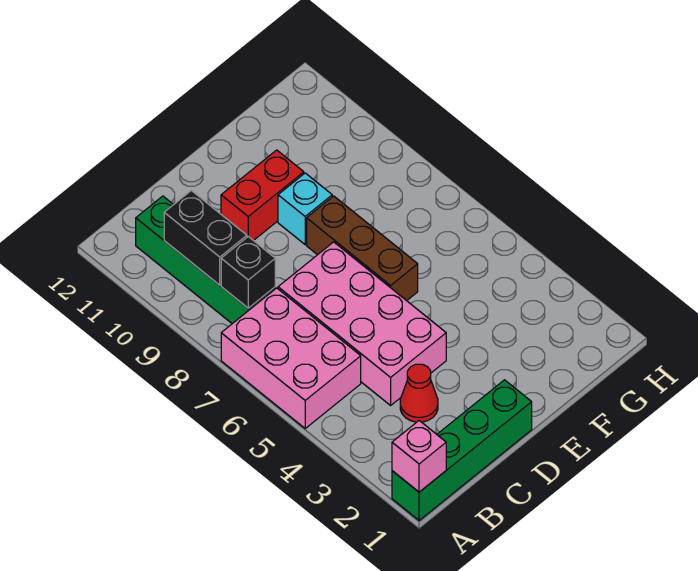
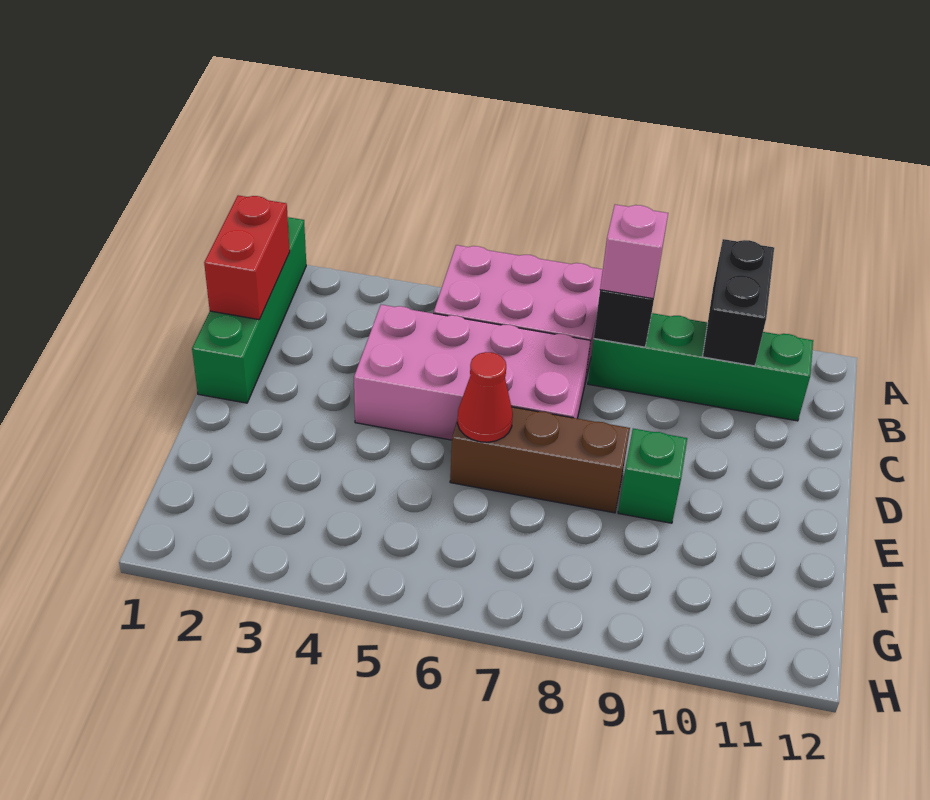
pink brick A1 level 2 -> pink brick B8 level 3
black brick B9:B10 level 2 -> black brick A10:B10 level 2
red cone C3 level 1 -> red cone E6 level 2
red brick D10:E10 level 1 -> red brick B1:C1 level 2
cyan brick E9 level 1 -> green brick E9 level 1

